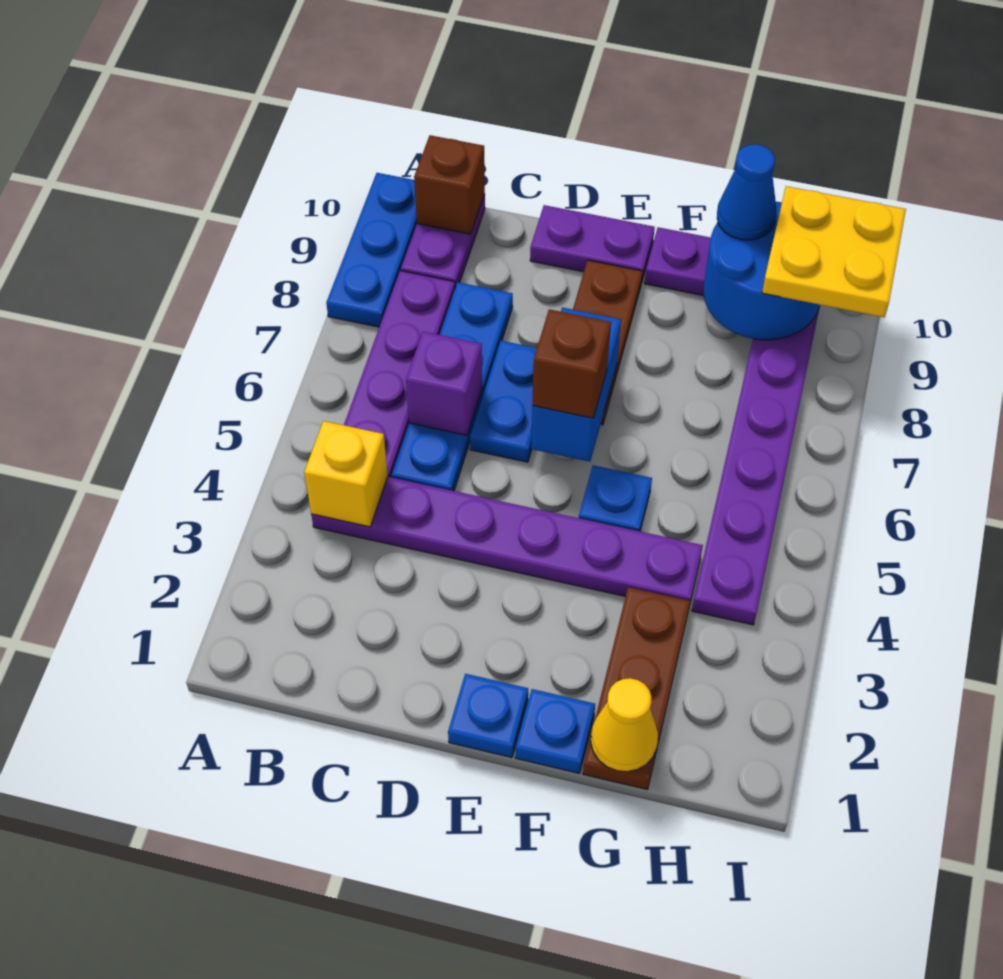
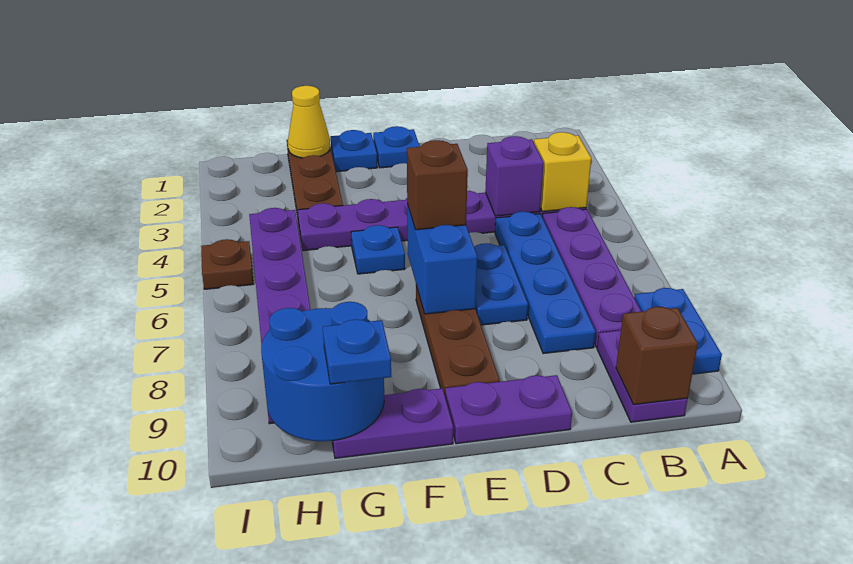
blue plate A8:A10 level 1 -> blue plate A8:A9 level 1
purple brick C6 level 2 -> purple brick C4 level 2
blue cone G10 level 3 -> blue plate G10 level 3
yellow plate H9:I10 level 3 -> none
none -> brown plate I5 level 1

